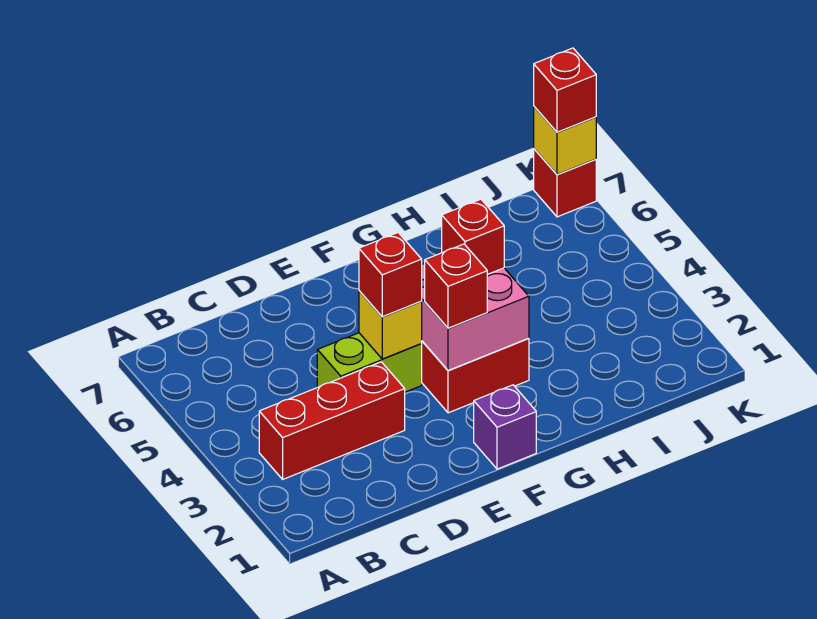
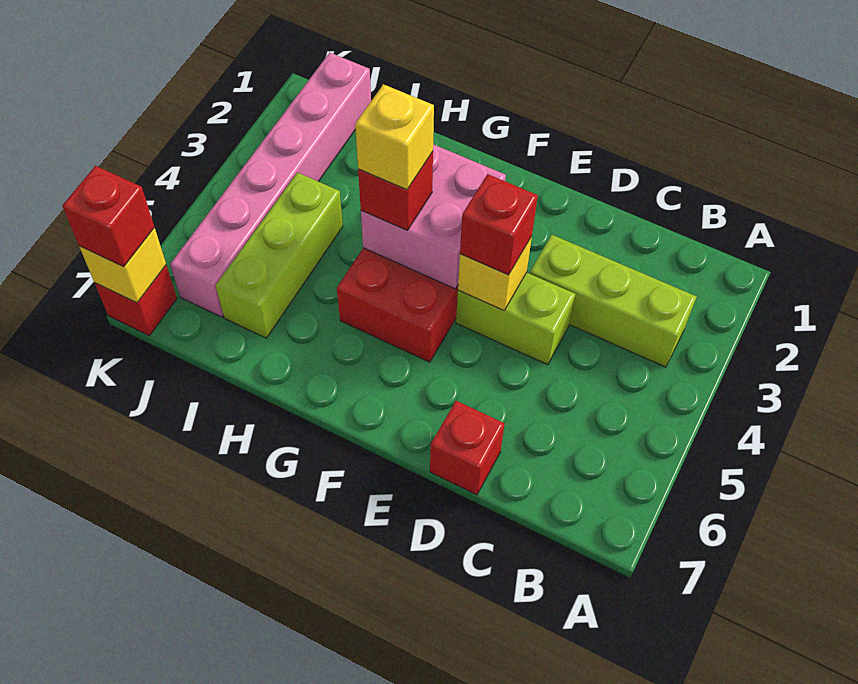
red brick B3:D3 level 1 -> lime brick B3:D3 level 1
purple brick F1 level 1 -> none
red brick F3 level 3 -> red brick D7 level 1
none -> yellow brick G4 level 4
none -> lime brick I4:I6 level 1
none -> pink brick J1:J6 level 1

